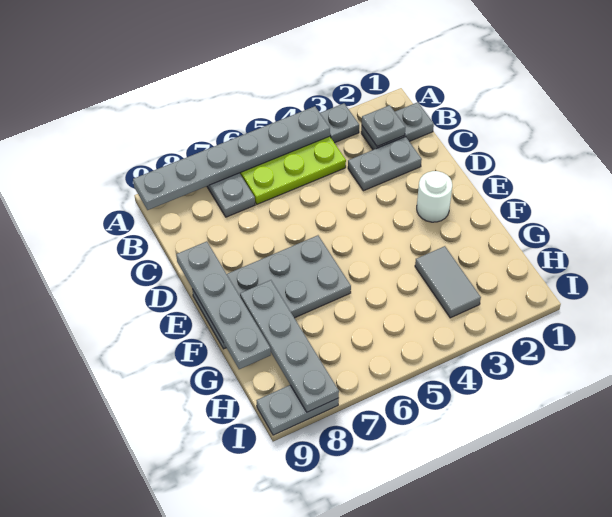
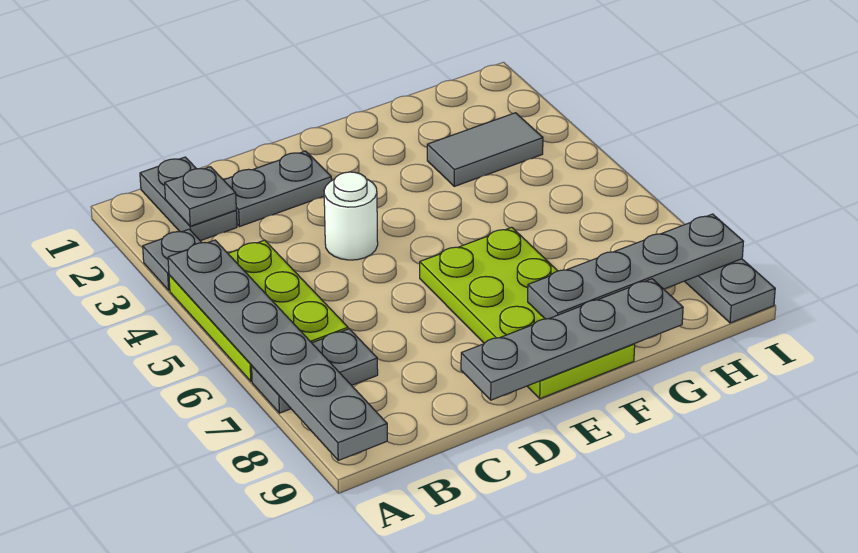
grey plate C2:C3 level 1 -> grey plate C2:D2 level 1
white round brick E2 level 1 -> white round brick D4 level 1
grey plate E6:F9 level 1 -> lime plate E6:F9 level 1

